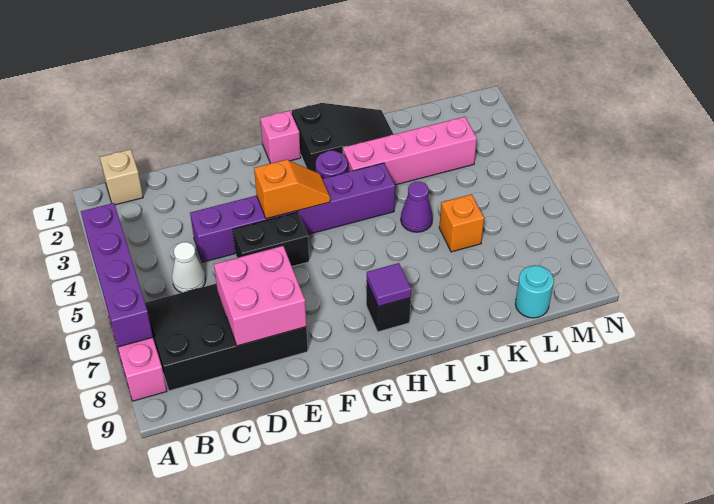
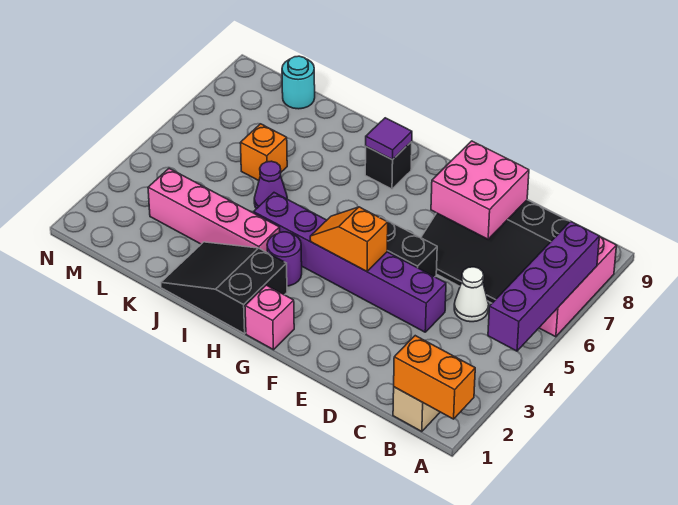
none -> orange brick A1:B1 level 2

